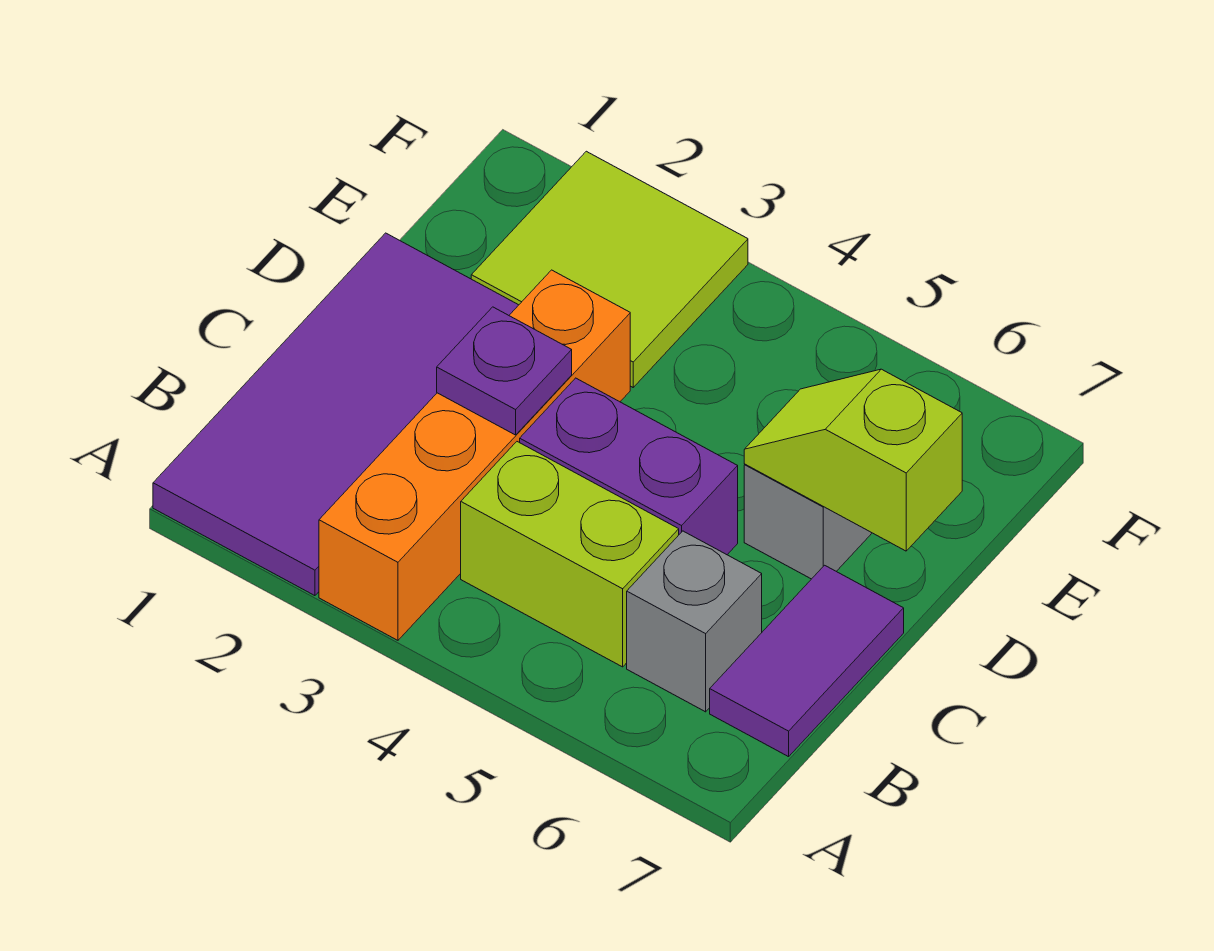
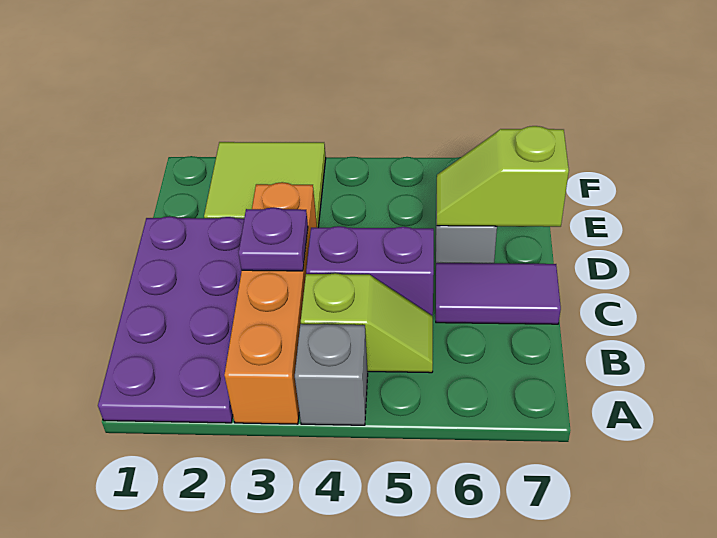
purple tile A1:D2 level 1 -> purple plate A1:D2 level 1
lime brick B4:B5 level 1 -> lime slope B4:B5 level 1 top 4
grey brick B6 level 1 -> grey brick A4 level 1
purple tile B7:C7 level 1 -> purple tile C6:C7 level 1

